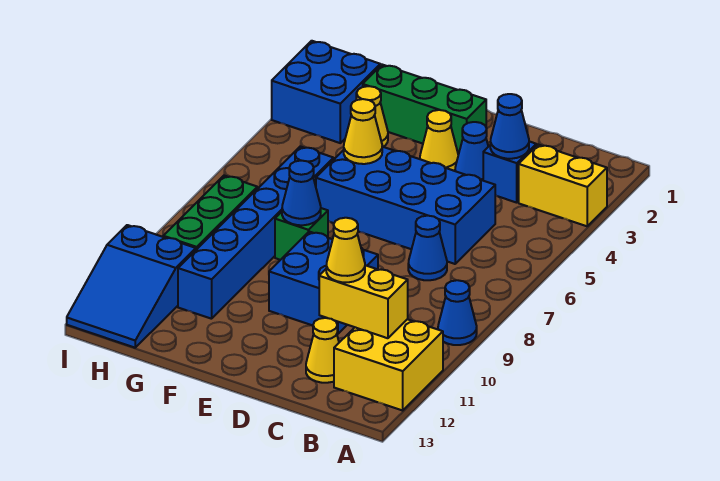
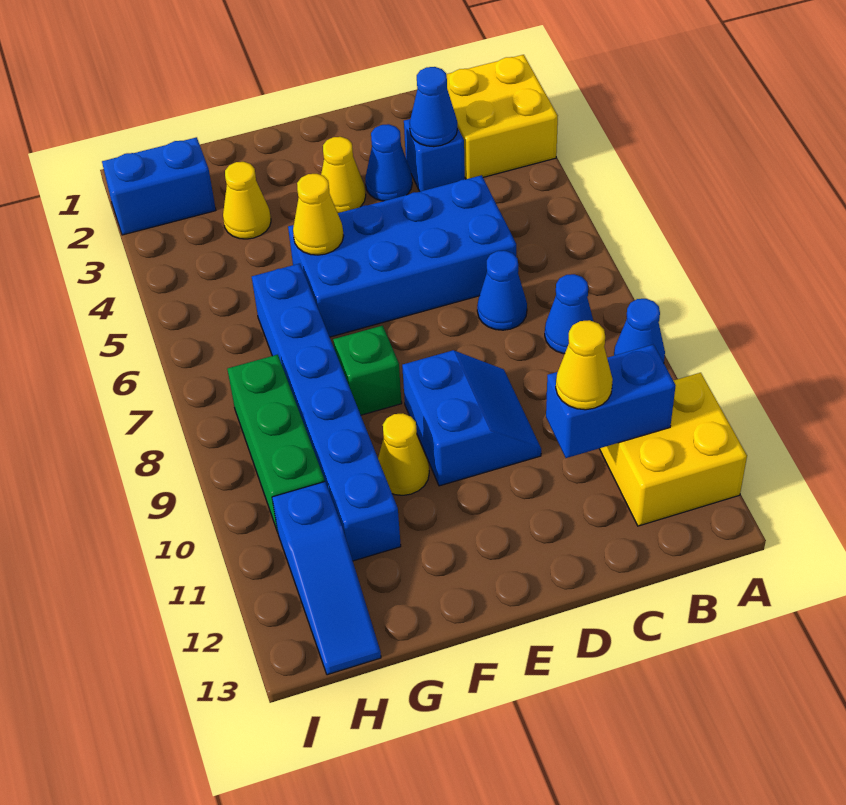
yellow brick A3:B3 level 1 -> yellow brick A2:B3 level 1
yellow brick B11:C11 level 2 -> blue brick B11:C11 level 2
yellow cone C12 level 1 -> yellow cone F10 level 1
blue brick D9:E10 level 1 -> blue slope D9:E10 level 1 top E
green brick E2:G2 level 1 -> none
blue cone F8 level 2 -> blue cone B8 level 1
blue brick H2:I3 level 1 -> blue brick H2:I2 level 1
blue slope H11:I13 level 1 top 11 -> blue slope H11:H13 level 1 top 11

